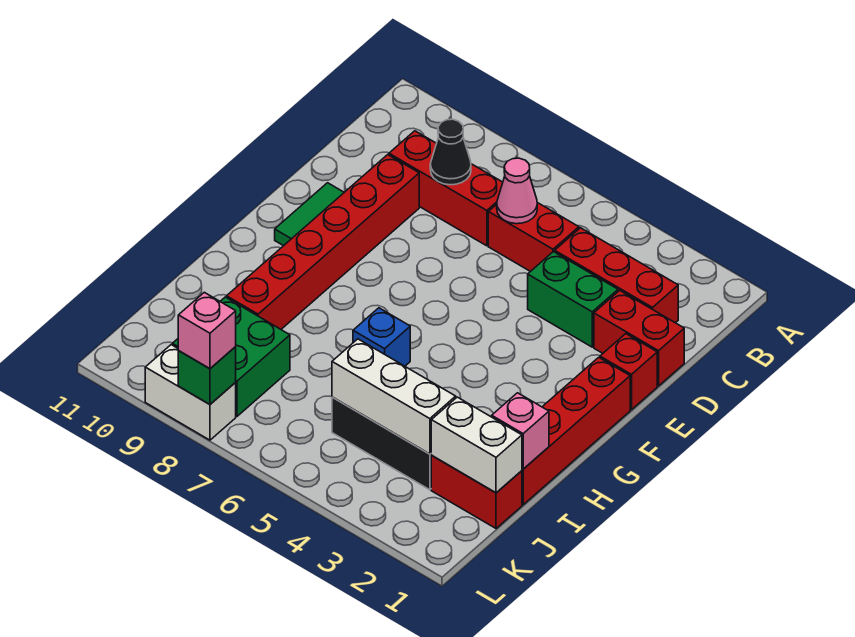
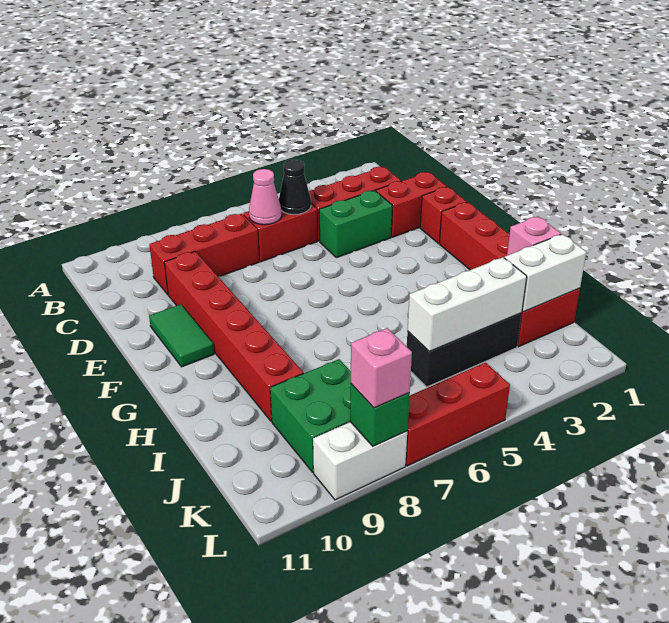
black cone C8 level 2 -> black cone C5 level 2
blue brick H6 level 1 -> none
none -> red brick L5:L7 level 1

